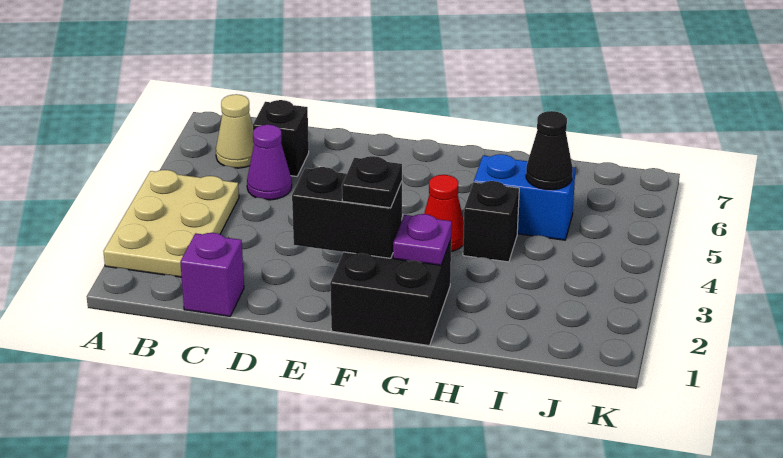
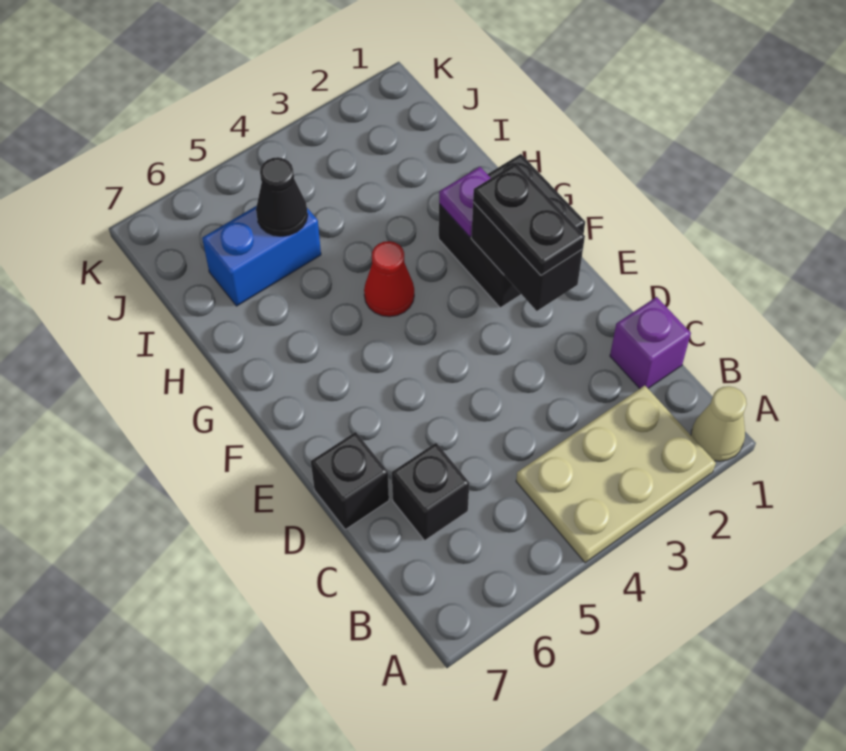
tan cone B6 level 1 -> tan cone A1 level 1
purple cone C5 level 1 -> none
black plate F2 level 3 -> black plate E2:F2 level 3
black brick H4 level 1 -> black brick D7 level 1
blue brick H5:I5 level 1 -> blue brick I5:I6 level 1

